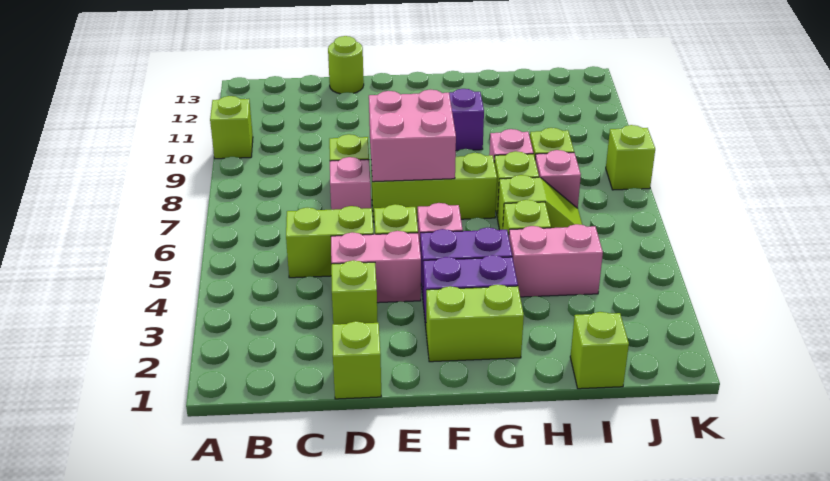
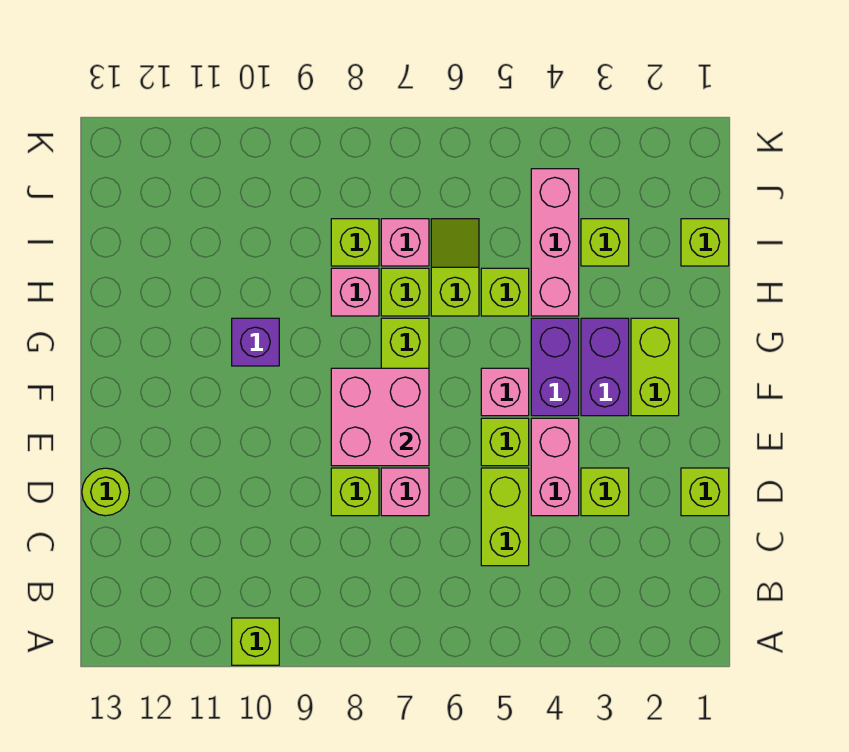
pink brick H4:I4 level 1 -> pink brick H4:J4 level 1
lime brick K8 level 1 -> lime brick I3 level 1

